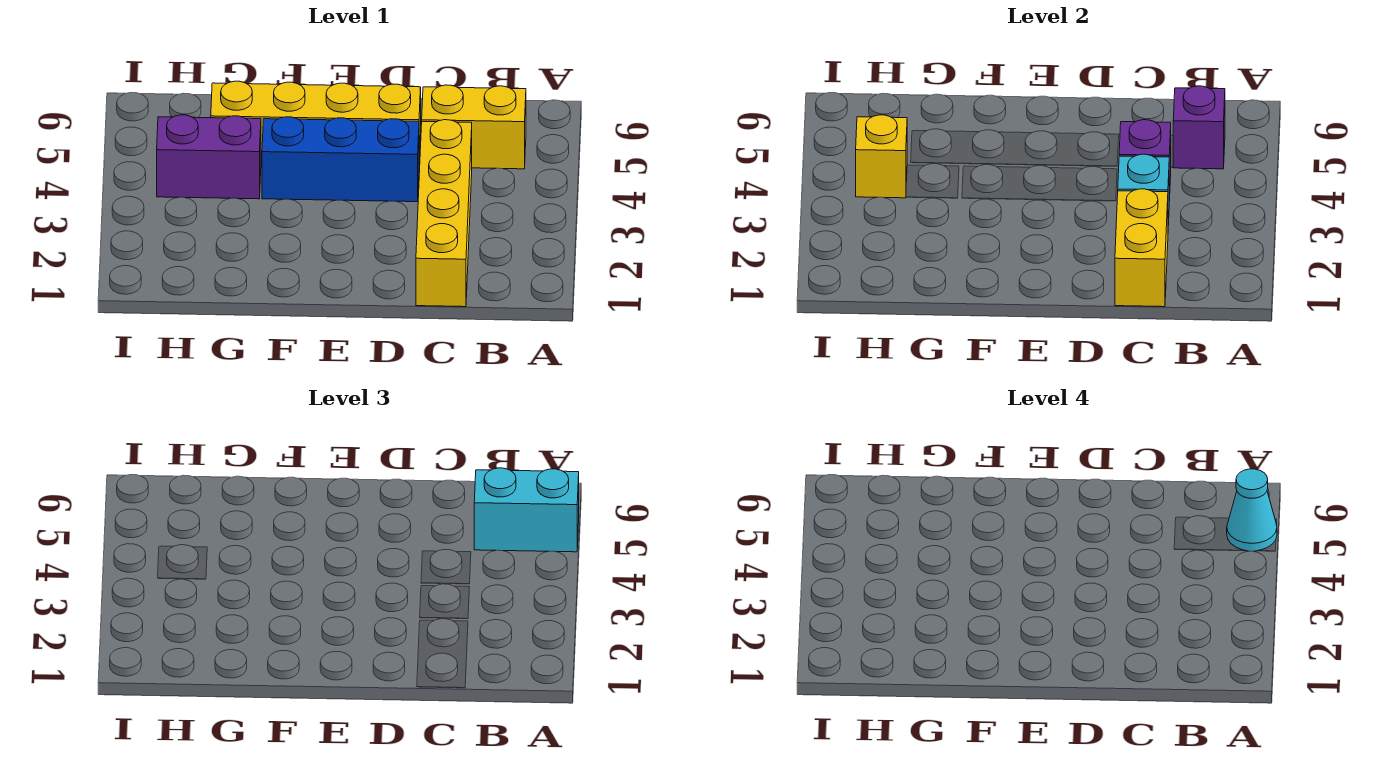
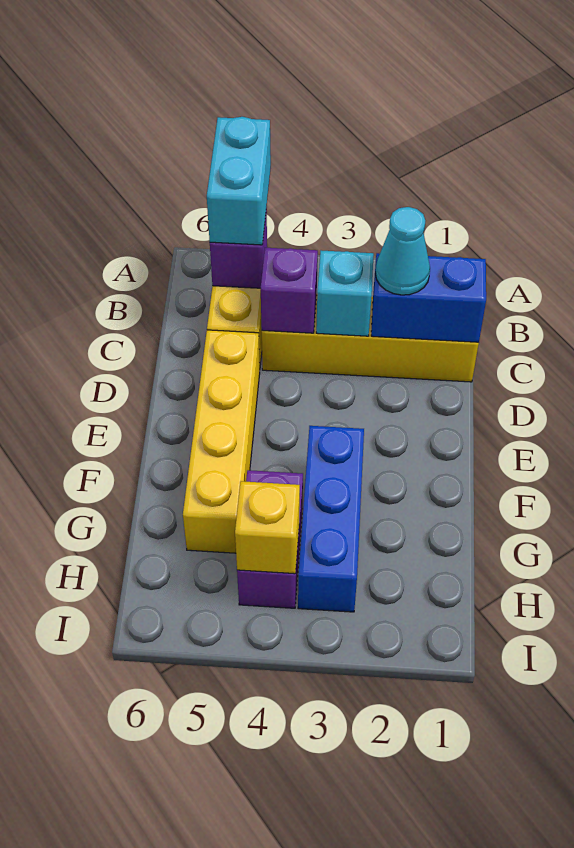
cyan cone A5 level 4 -> cyan cone C2 level 3
yellow brick C1:C2 level 2 -> blue brick C1:C2 level 2
blue brick D4:F4 level 1 -> blue brick F3:H3 level 1

